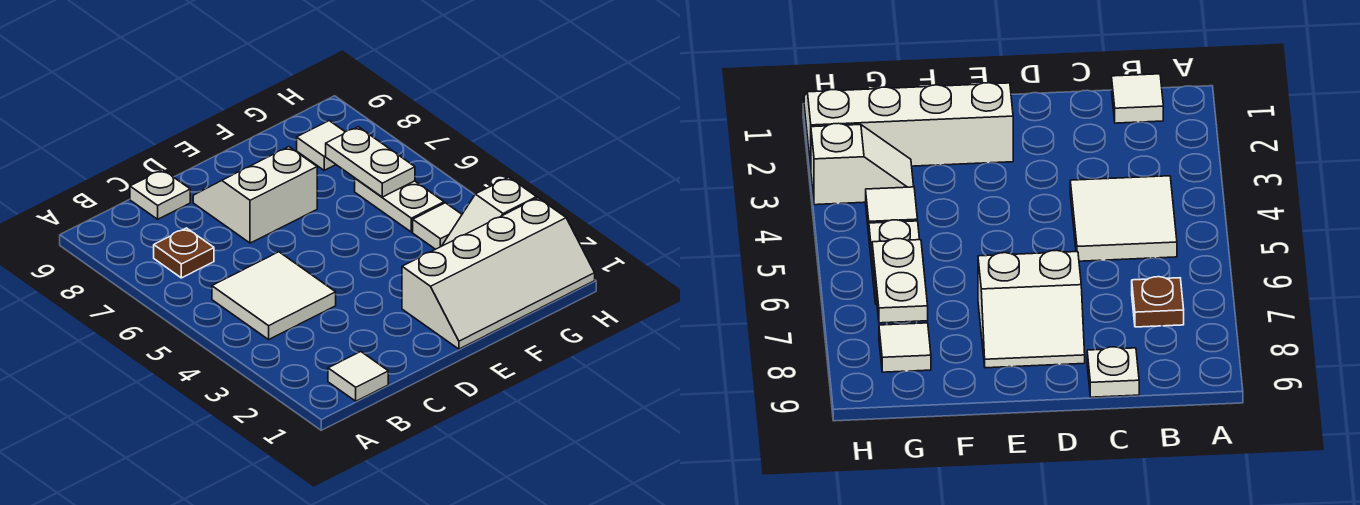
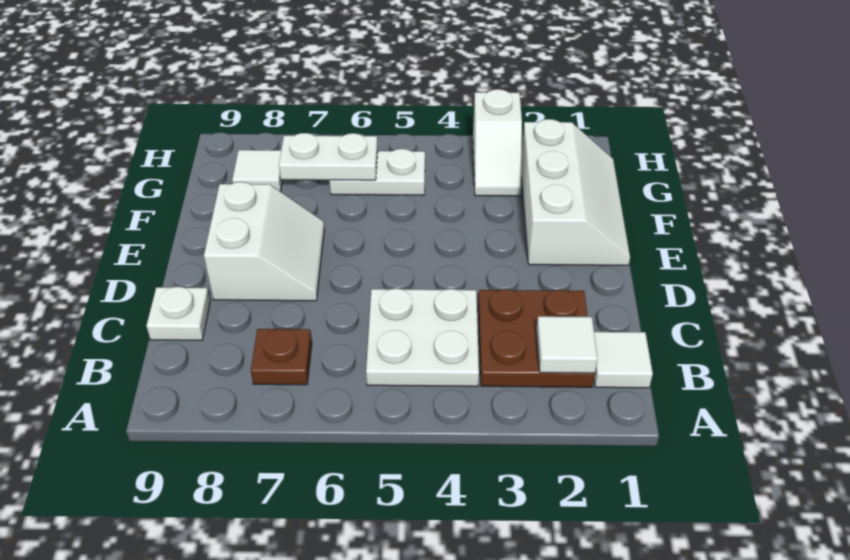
none -> brown plate B2:C3 level 1
white tile B4:C5 level 1 -> white plate B4:C5 level 1
white slope D7:E8 level 1 top 7 -> white slope D7:E8 level 1 top 8
white slope E1:H2 level 1 top 2 -> white slope E1:G2 level 1 top 2
white tile G4 level 1 -> white tile B2 level 2

